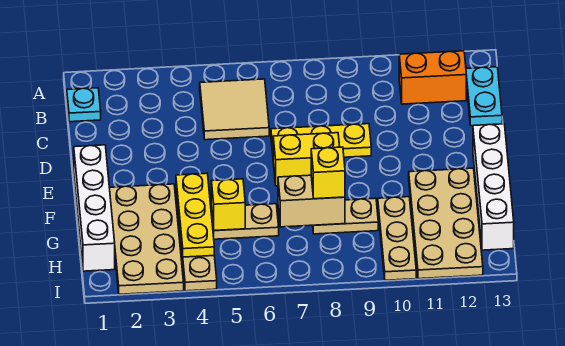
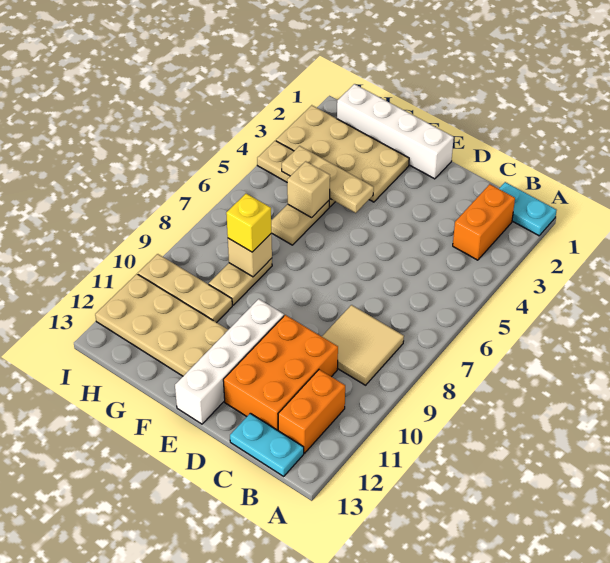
cyan plate B1 level 1 -> cyan plate A1:B1 level 1
none -> orange brick B2:B3 level 1
tan tile B5:C6 level 1 -> tan tile B8:C9 level 1
none -> orange brick C10:D12 level 1
yellow plate D7:D9 level 1 -> none
yellow brick E7:E8 level 1 -> none
white brick E13:H13 level 1 -> white brick E10:E13 level 1
yellow plate F4:H4 level 2 -> tan plate F4:H4 level 2
yellow brick G5 level 2 -> tan brick G5 level 2
tan brick G7:G8 level 2 -> tan brick G8 level 2

